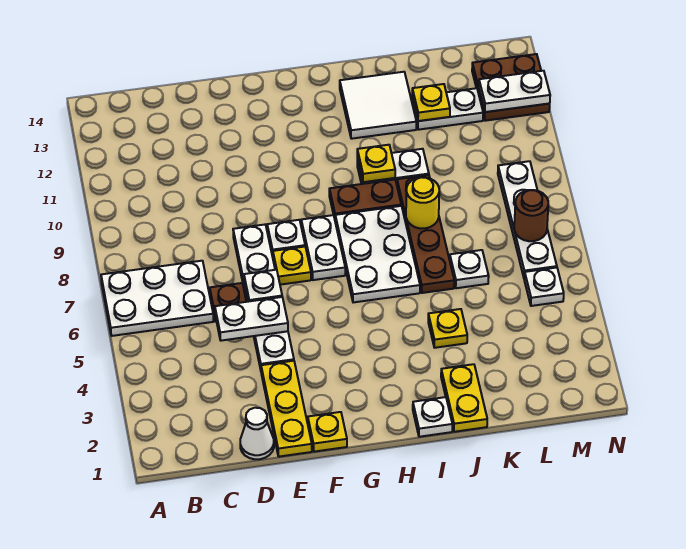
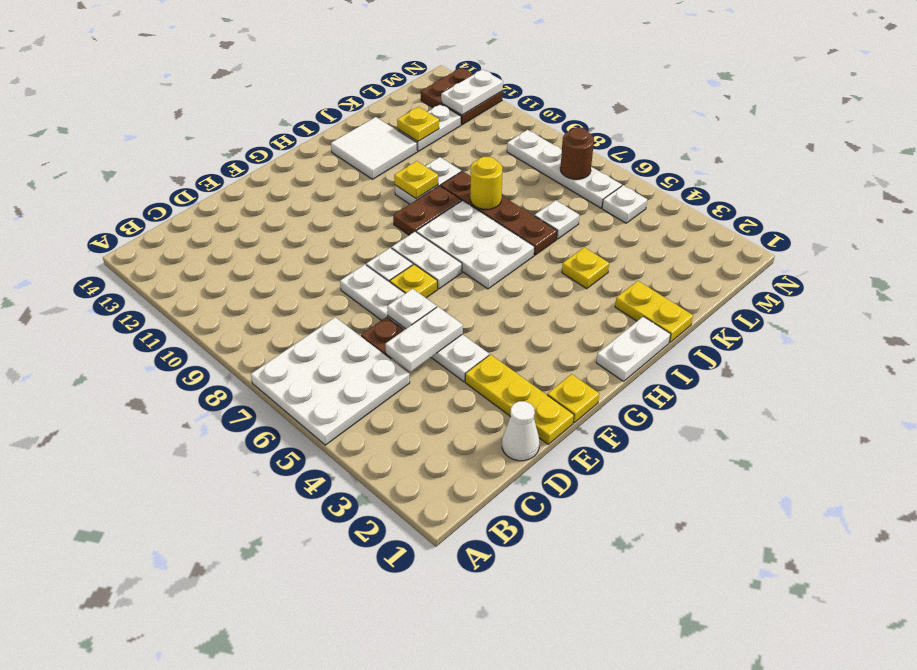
white plate A6:C7 level 1 -> white plate A5:C7 level 1
white plate I1 level 1 -> white plate H1:I1 level 1

